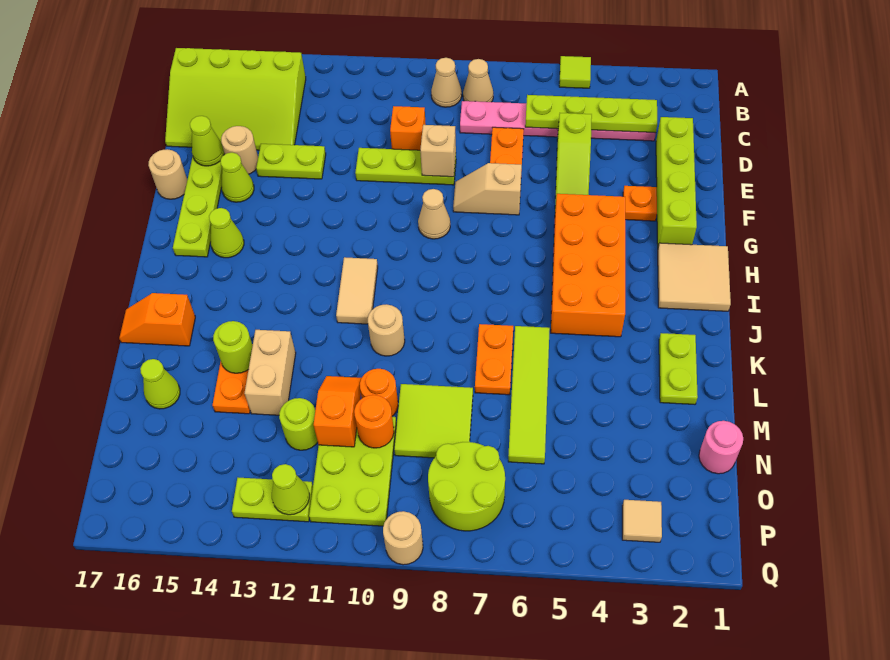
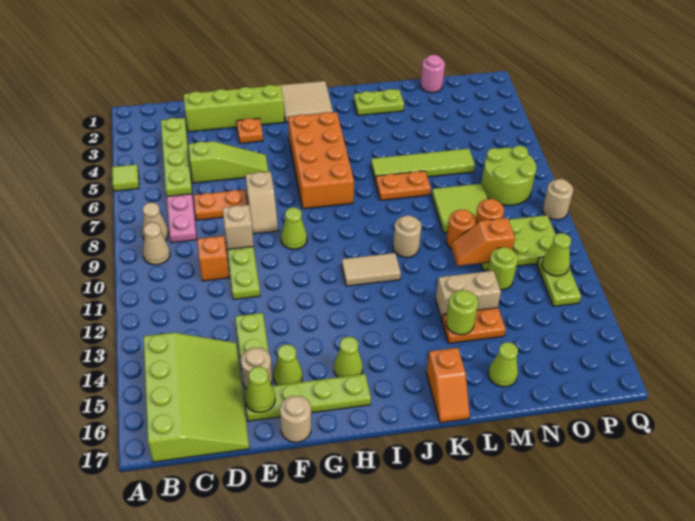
orange brick G4:J5 level 1 -> orange brick H4:I7 level 1
tan cone G9 level 1 -> lime cone G9 level 1
tan tile P3 level 1 -> none

